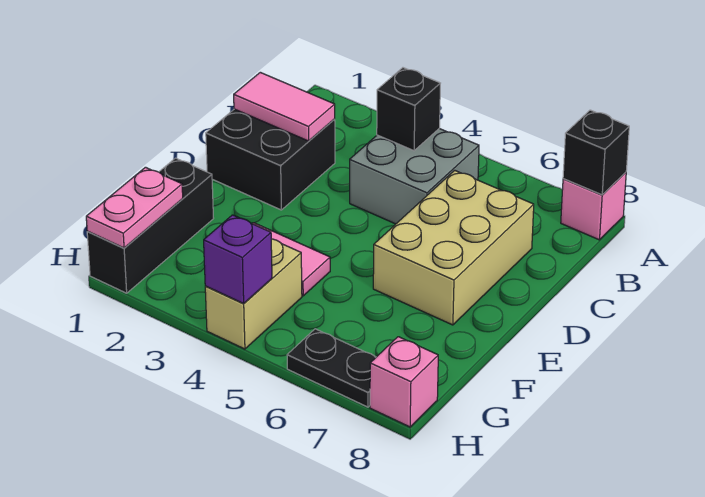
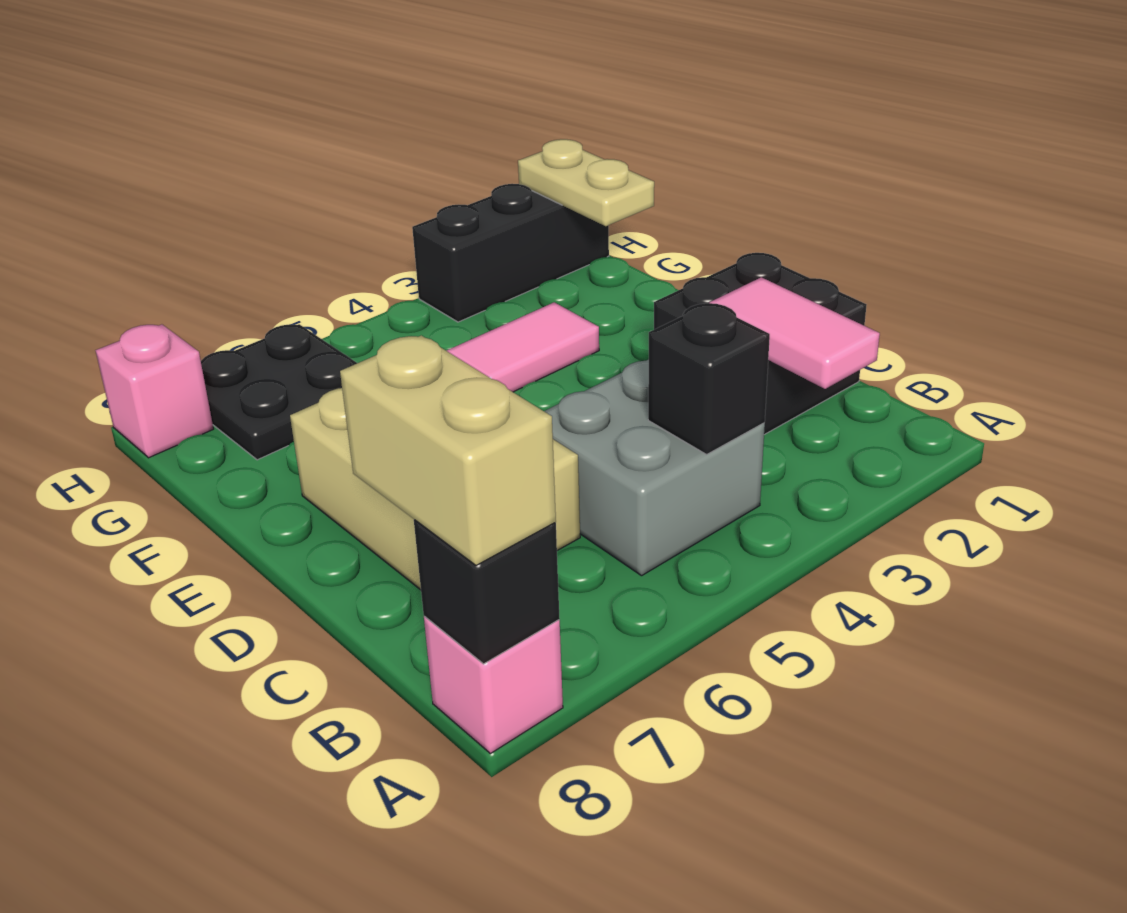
pink tile C1:C2 level 2 -> pink tile B2:C2 level 2
black brick F1:H1 level 1 -> black brick H1:H3 level 1
pink plate G1:H1 level 2 -> tan plate G1:H1 level 2
tan brick G4:H4 level 1 -> tan brick A8:B8 level 3
purple brick H4 level 2 -> none
black plate H6:H7 level 1 -> black plate G6:H7 level 1

